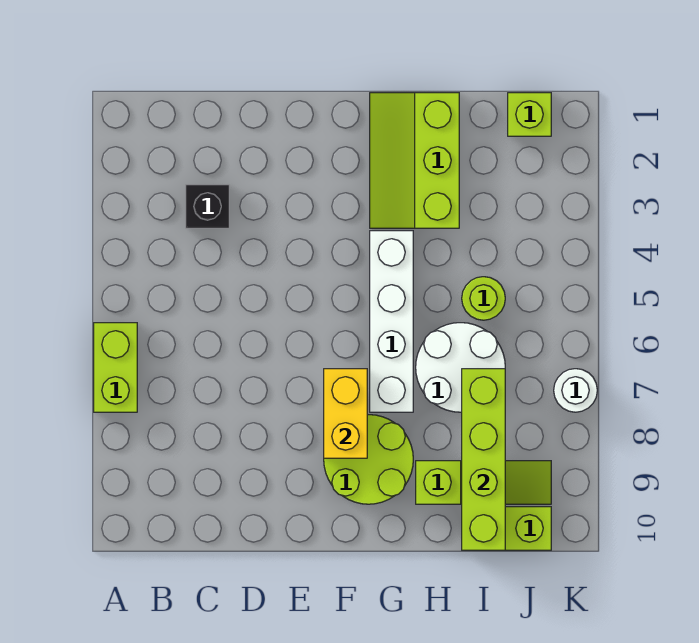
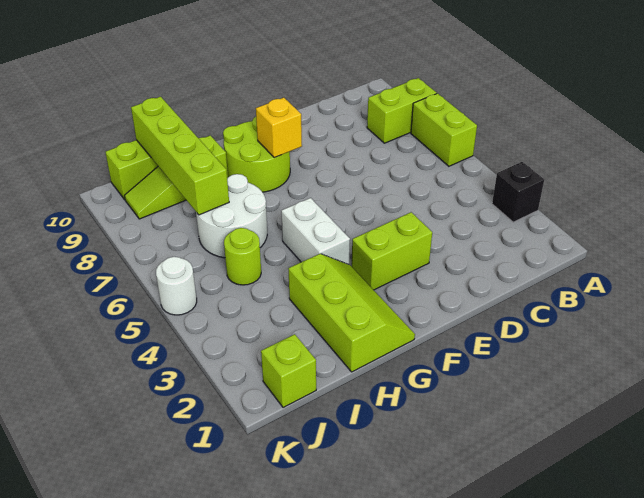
none -> lime brick A8:B8 level 1
black brick C3 level 1 -> black brick A3 level 1
none -> lime brick E3:F3 level 1
yellow brick F7:F8 level 2 -> yellow brick F8 level 2
white brick G4:G7 level 1 -> white brick G4:G5 level 1
white round brick K7 level 1 -> white round brick K5 level 1

